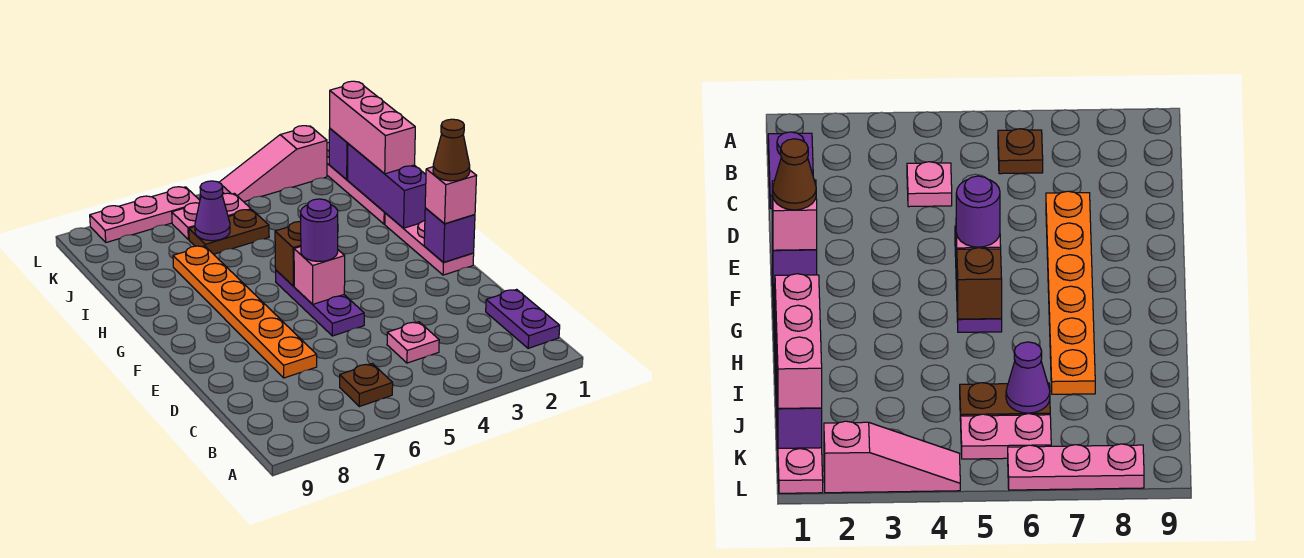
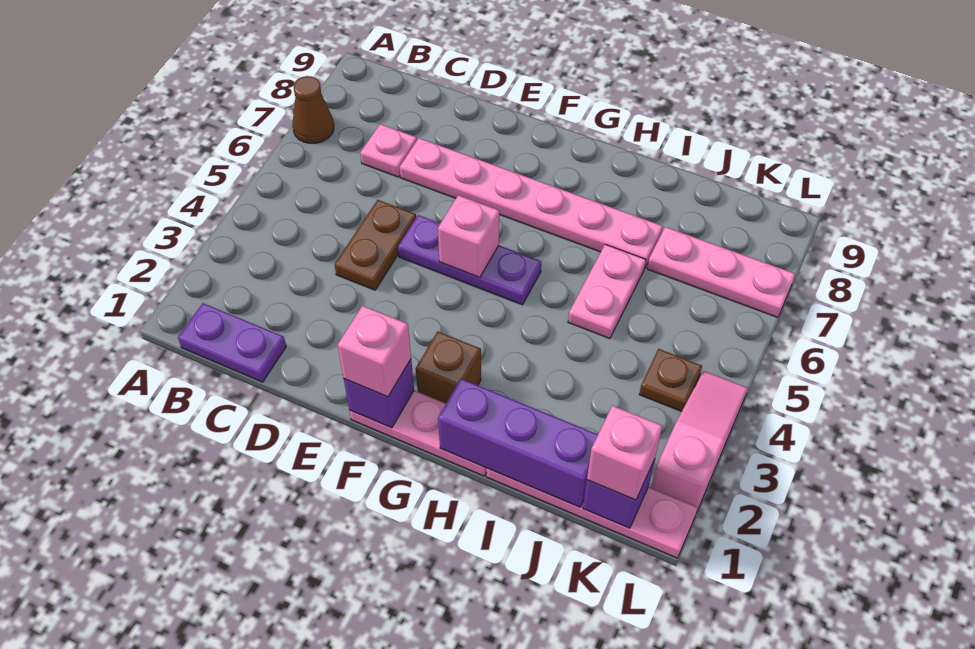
brown plate B6 level 1 -> brown plate K4 level 1
pink plate C4 level 1 -> pink plate C7 level 1
orange plate D7:I7 level 1 -> pink plate D7:I7 level 1
brown cone F1 level 4 -> brown cone A7 level 1
purple round brick F5 level 3 -> none
brown brick G5 level 2 -> brown brick G2 level 1
pink brick I1:K1 level 3 -> pink brick K1 level 3
brown plate J5:J6 level 1 -> brown plate D4:D5 level 1
purple cone J6 level 2 -> none
pink plate K5:K6 level 1 -> pink plate I5:I6 level 1
pink plate L6:L8 level 1 -> pink plate J7:L7 level 1

